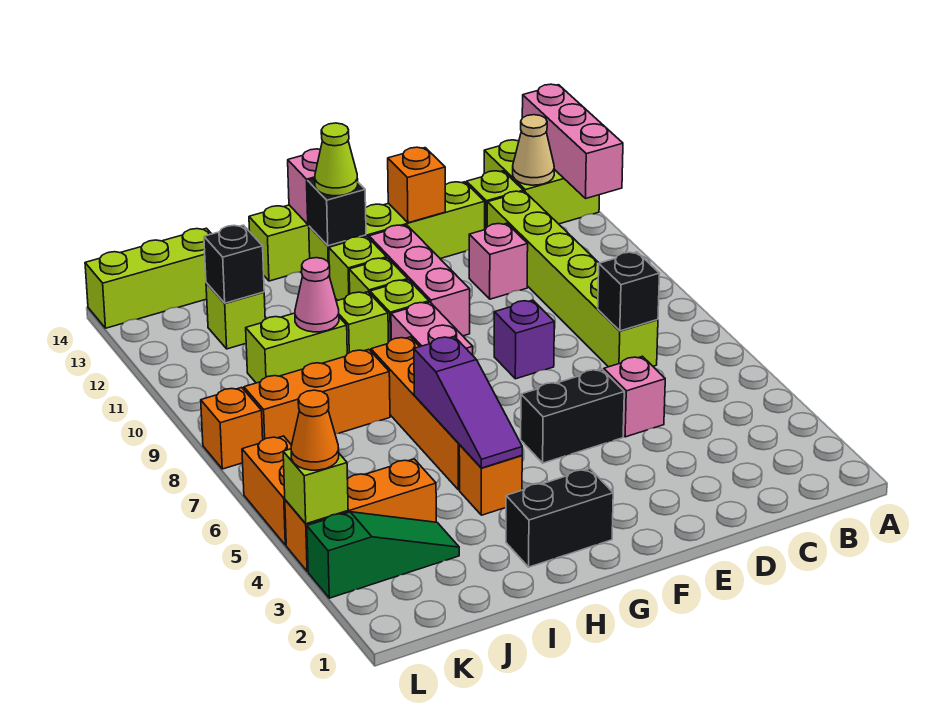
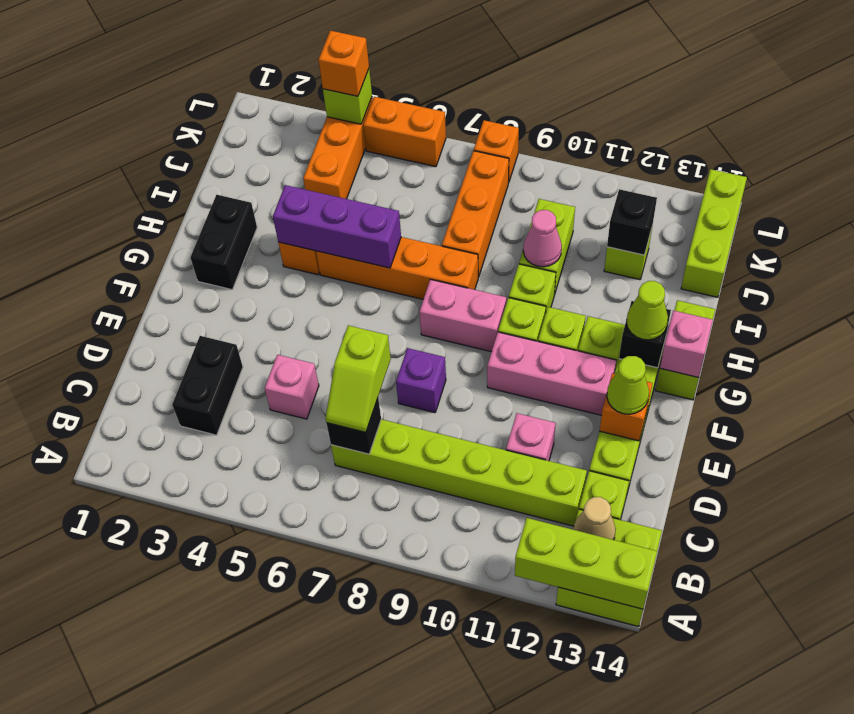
pink brick A12:A14 level 2 -> lime brick A12:A14 level 2
none -> lime slope C7:D7 level 3 top D
black brick E5:F5 level 1 -> black brick C3:D3 level 1
none -> lime cone E13 level 3
purple slope H4:H6 level 2 top 6 -> purple brick H4:H6 level 2
green slope J3:L3 level 1 top L -> none
orange cone L4 level 3 -> orange brick L4 level 3

